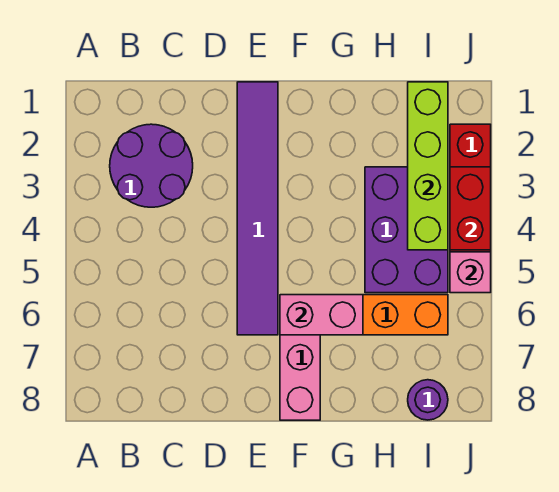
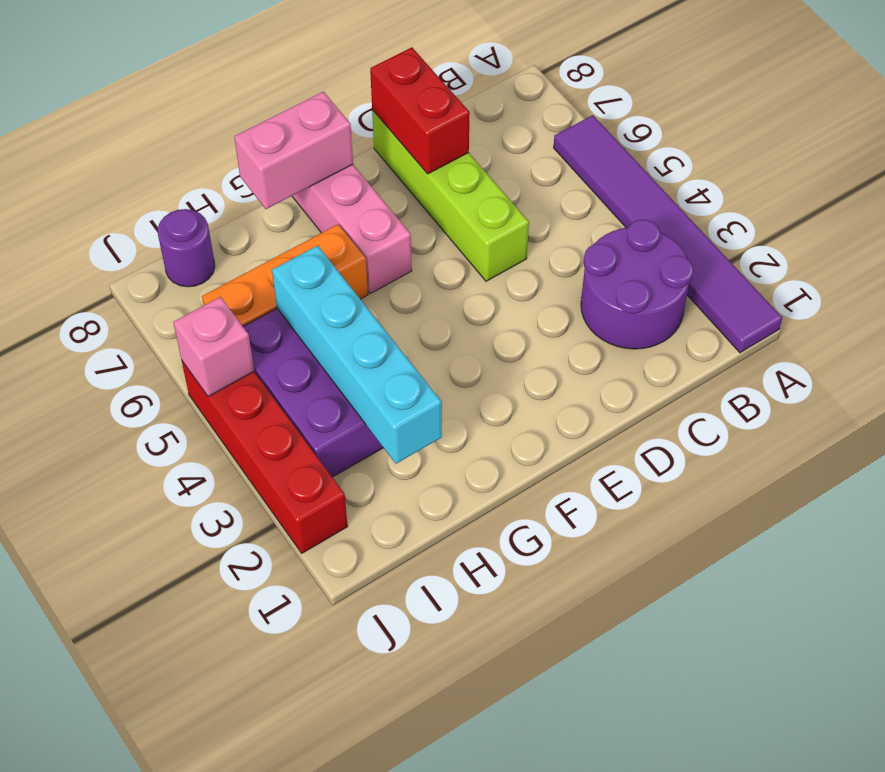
purple tile E1:E6 level 1 -> purple tile A1:A6 level 1
pink brick F6:G6 level 2 -> pink brick F8:G8 level 2
none -> cyan brick H2:H5 level 2
lime brick I1:I4 level 2 -> lime brick D5:D8 level 1
red brick J3:J4 level 2 -> red brick D7:D8 level 2

